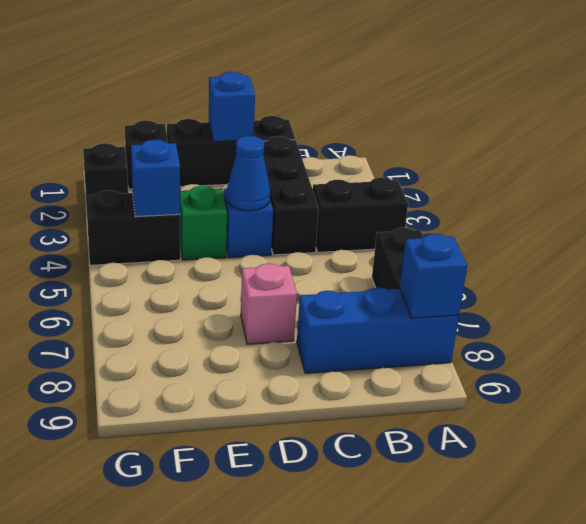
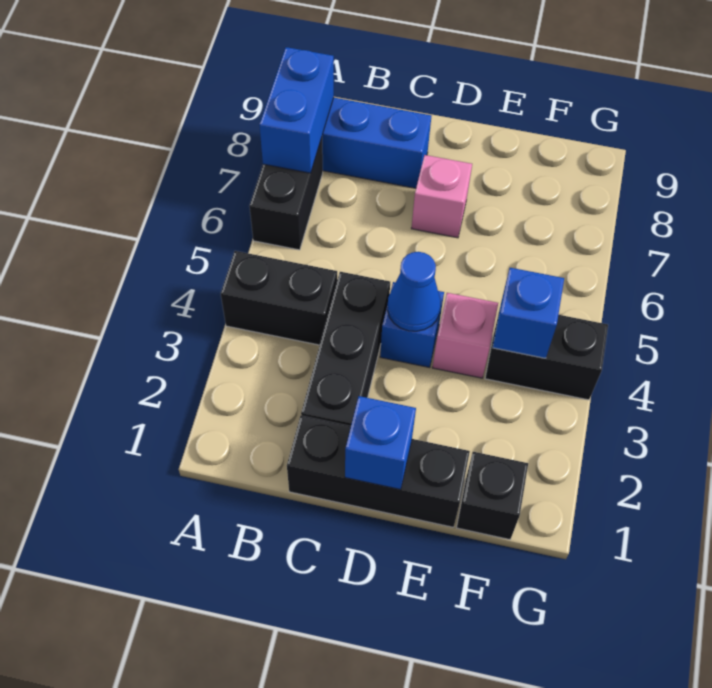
blue brick A8 level 2 -> blue brick A7:A8 level 2
green brick E4 level 1 -> pink brick E4 level 1
black brick G2 level 1 -> none

